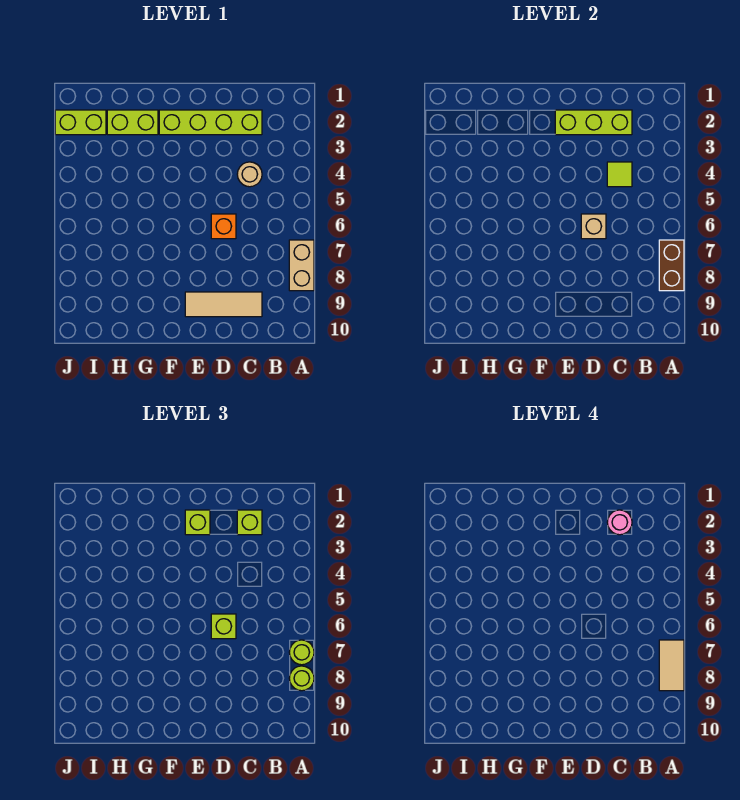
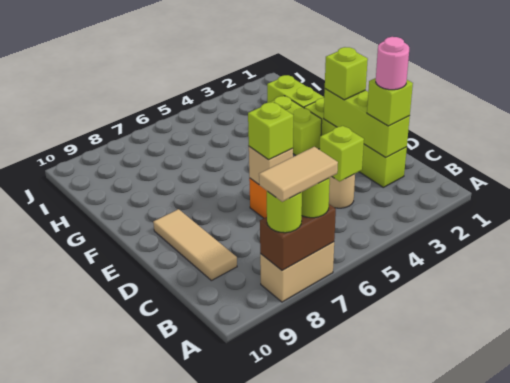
lime tile C4 level 2 -> lime brick C4 level 2
lime brick I2:J2 level 1 -> lime brick F3:G3 level 1

